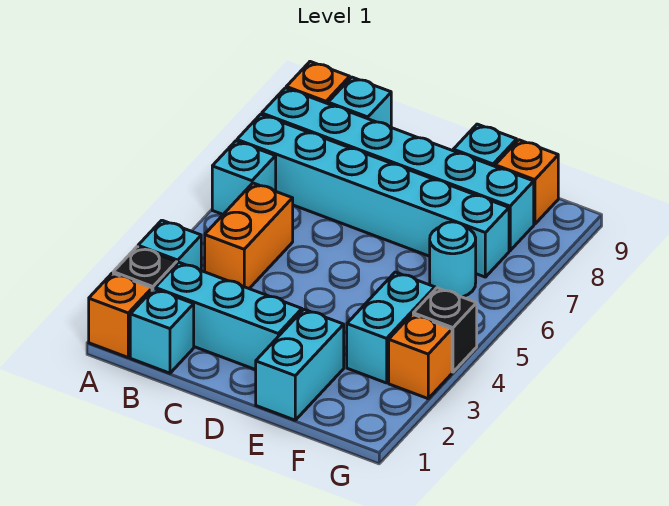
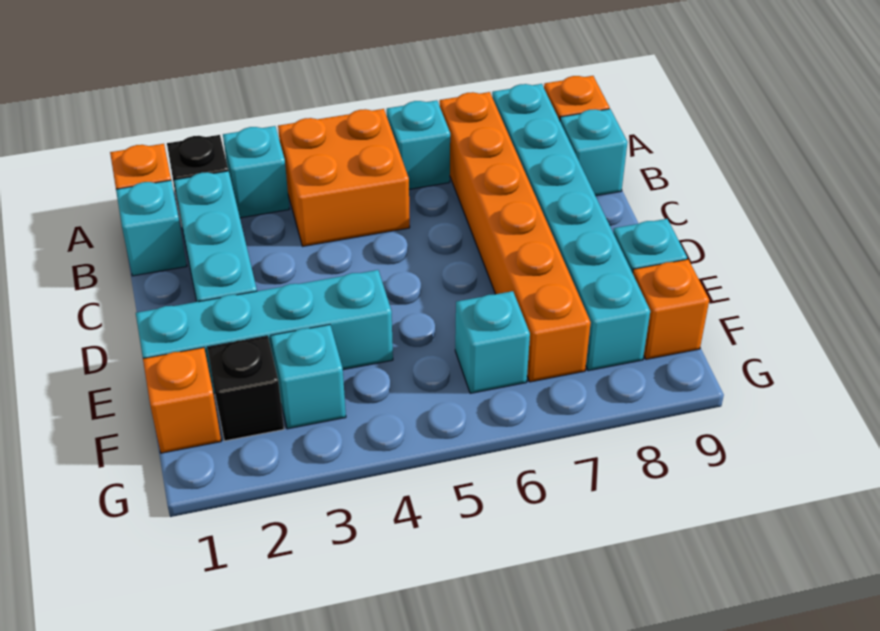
cyan brick A7:F7 level 1 -> orange brick A7:F7 level 1
orange brick B4:B5 level 1 -> orange brick A4:B5 level 1
cyan brick E1:E2 level 1 -> cyan brick E1:E4 level 1
cyan brick F3:F4 level 1 -> cyan brick F3 level 1
cyan round brick F6 level 1 -> cyan brick F6 level 1
orange brick G3 level 1 -> orange brick F1 level 1
black brick G4 level 1 -> black brick F2 level 1

